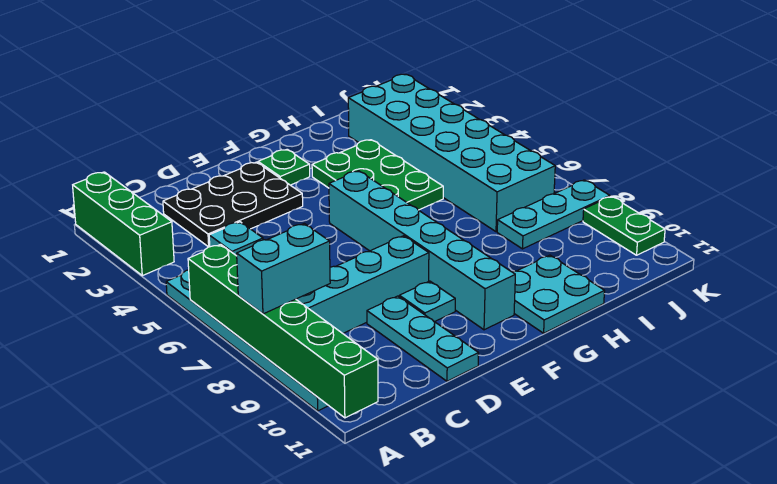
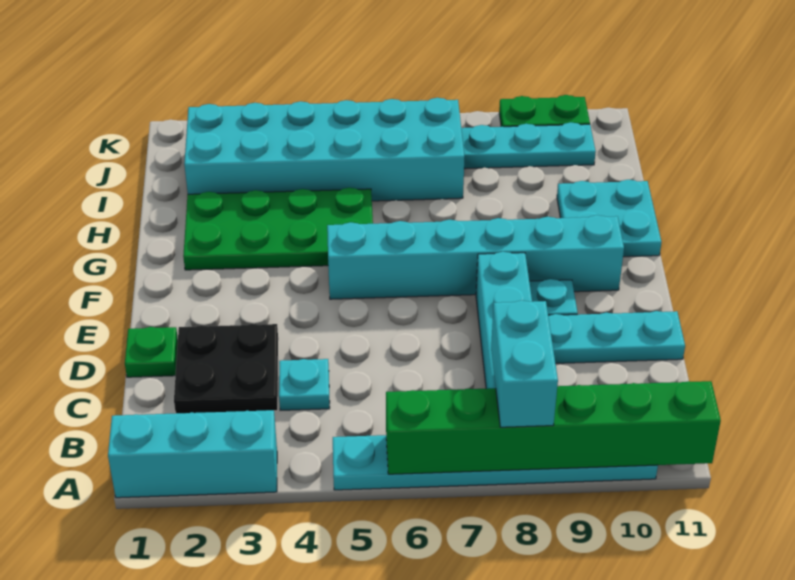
green brick A1:A3 level 1 -> cyan brick A1:A3 level 1
black plate C2:E3 level 1 -> black plate C2:D3 level 1
green plate F2 level 1 -> green plate D1 level 1
green plate G3:H5 level 1 -> green plate G2:H5 level 1
cyan plate I8:K8 level 1 -> cyan plate J8:J10 level 1

